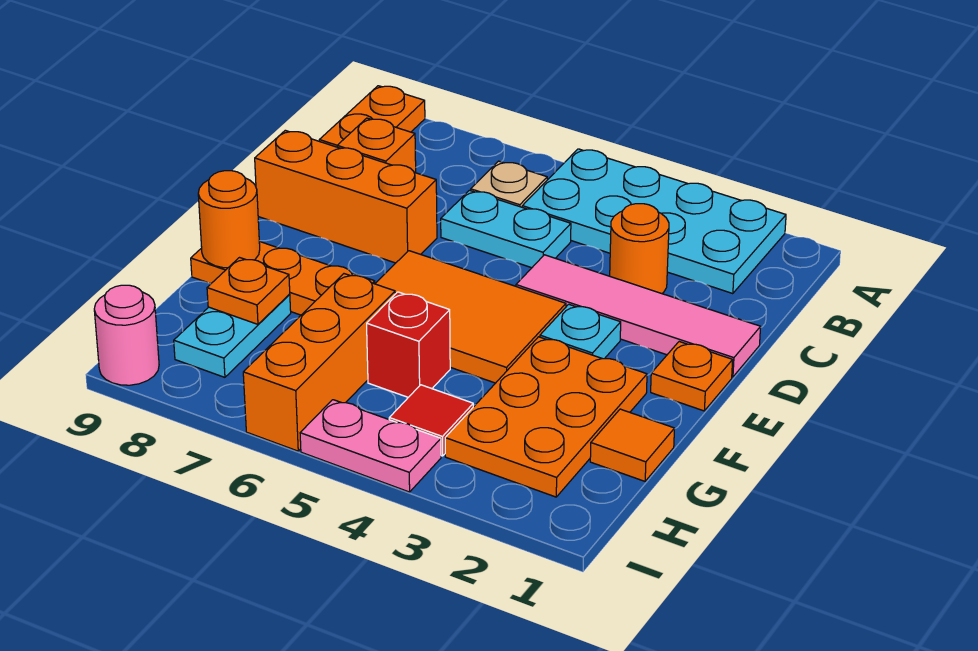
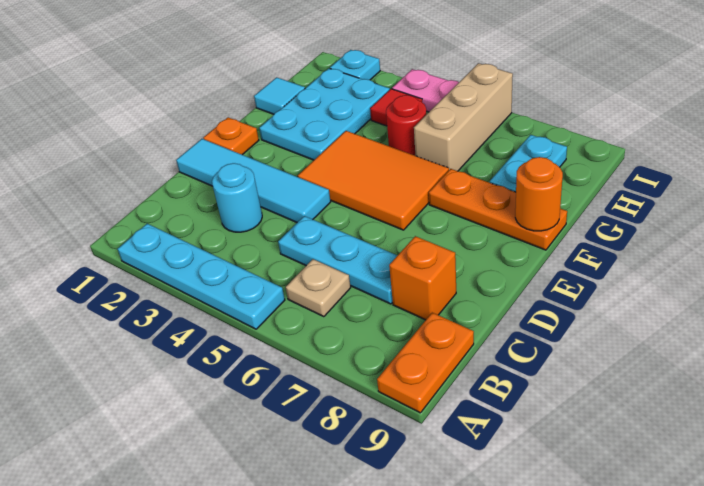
cyan plate A2:B5 level 1 -> cyan plate A2:A5 level 1
orange round brick C3 level 1 -> cyan round brick C3 level 1
cyan plate C5:C6 level 1 -> cyan plate C5:C7 level 1
pink tile D1:D4 level 1 -> cyan tile D1:D4 level 1
orange brick D7:D9 level 1 -> none
cyan plate E3 level 1 -> cyan plate I2 level 1
orange plate F2:H3 level 1 -> cyan plate F2:H3 level 1
orange tile G1 level 1 -> cyan tile G1 level 1
red brick G5 level 1 -> red round brick G5 level 1
orange brick G6:I6 level 1 -> tan brick G6:I6 level 1
orange plate G8 level 2 -> none
pink round brick I9 level 1 -> none

